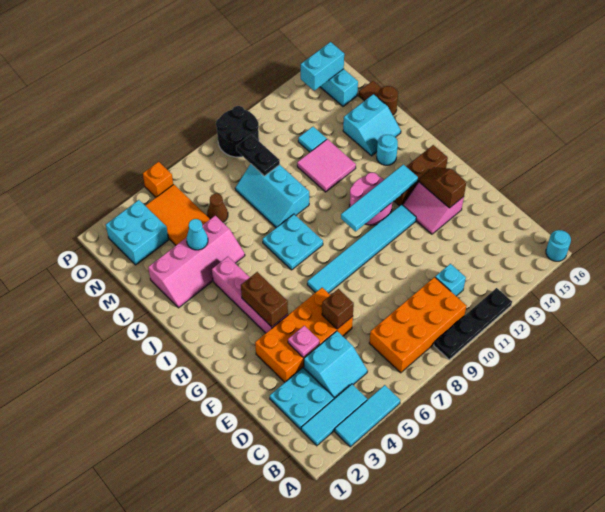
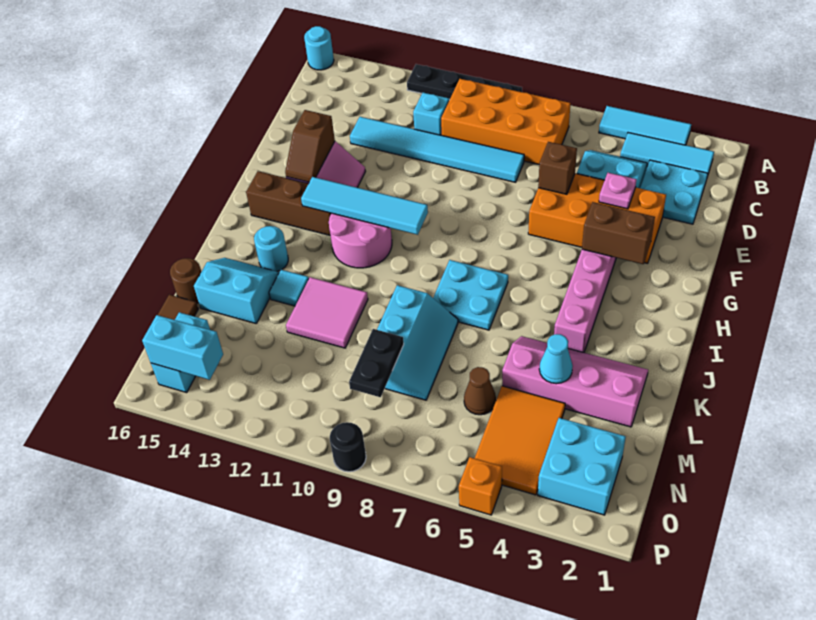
brown brick G4:H4 level 2 -> brown brick G3:G4 level 2
cyan tile G7:G12 level 1 -> cyan tile D8:D13 level 1
cyan tile M12 level 1 -> cyan tile K13 level 1
black round brick O9:P10 level 1 -> black round brick P9 level 1

